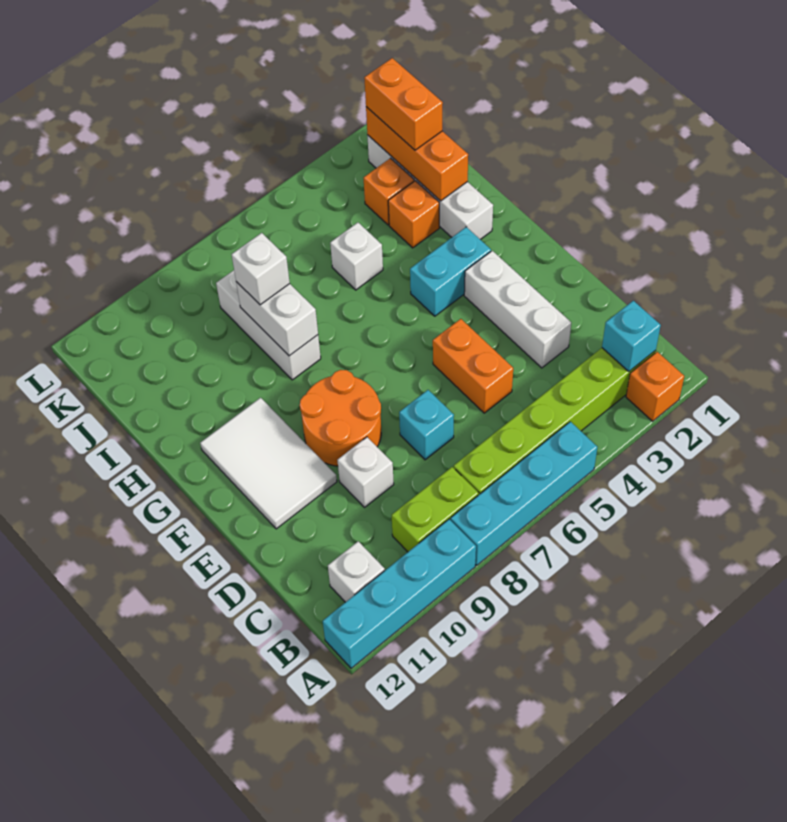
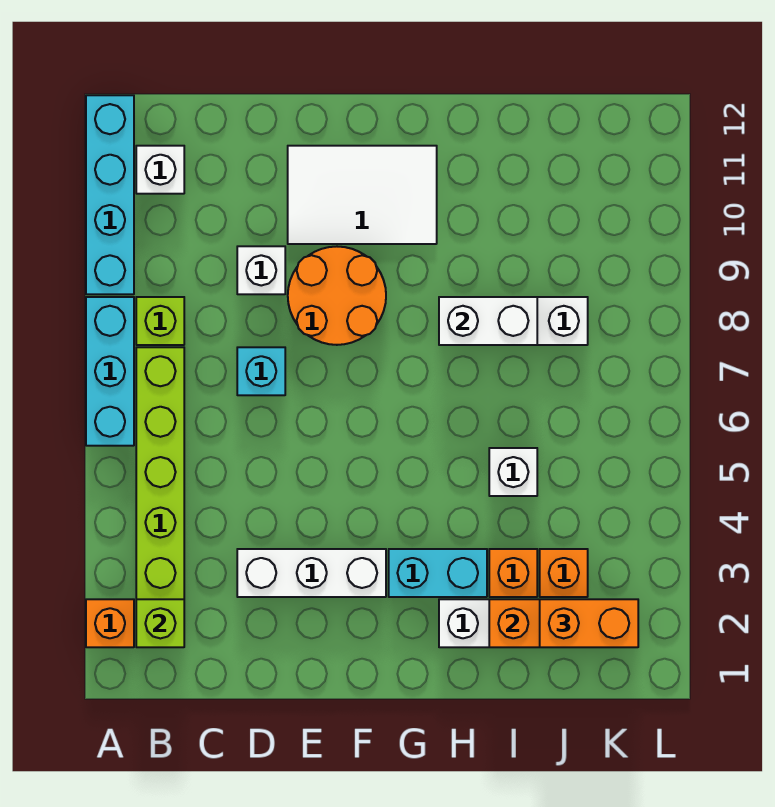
cyan brick A5:A8 level 1 -> cyan brick A6:A8 level 1
cyan brick B2 level 2 -> lime brick B2 level 2
lime brick B8:B9 level 1 -> lime brick B8 level 1
orange brick D5:E5 level 1 -> none
cyan brick G3:G4 level 1 -> cyan brick G3:H3 level 1
white brick I8 level 3 -> none

